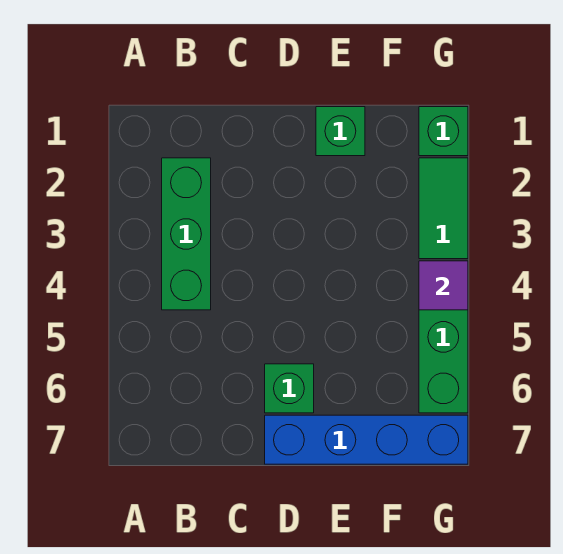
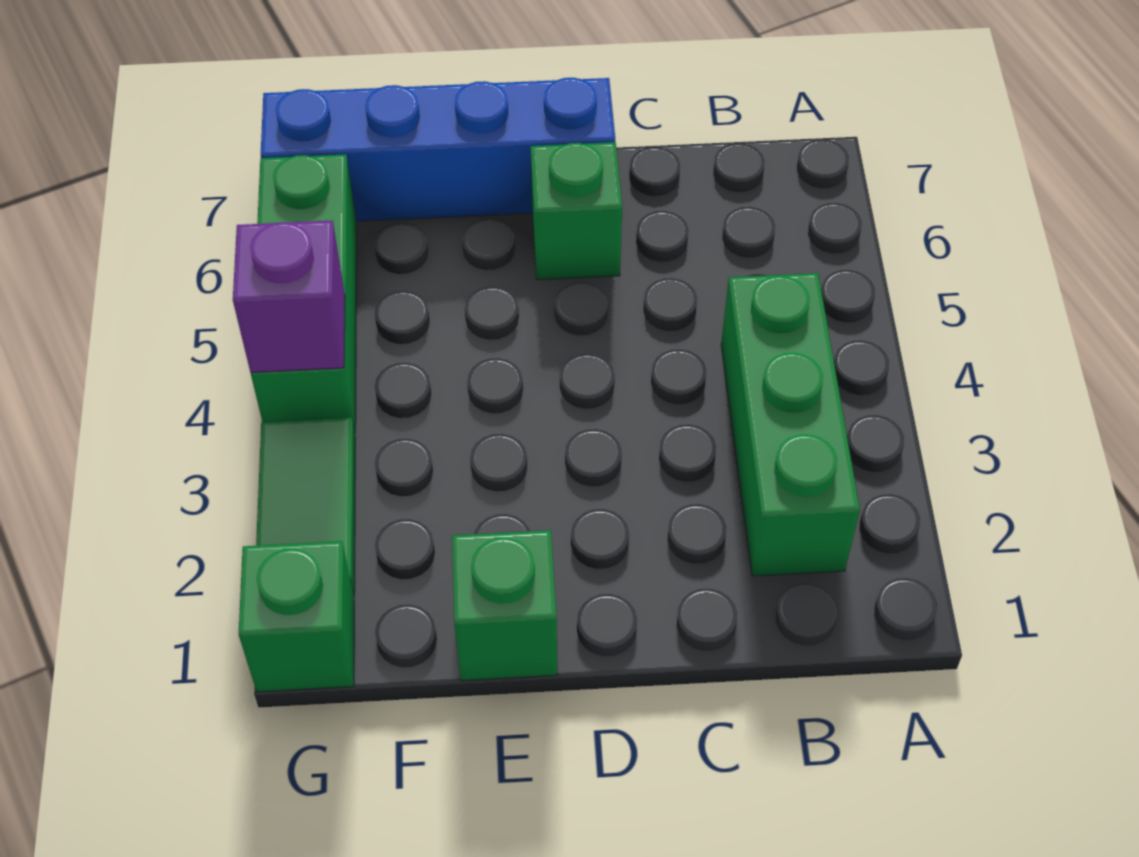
purple tile G4 level 2 -> purple brick G4 level 2

